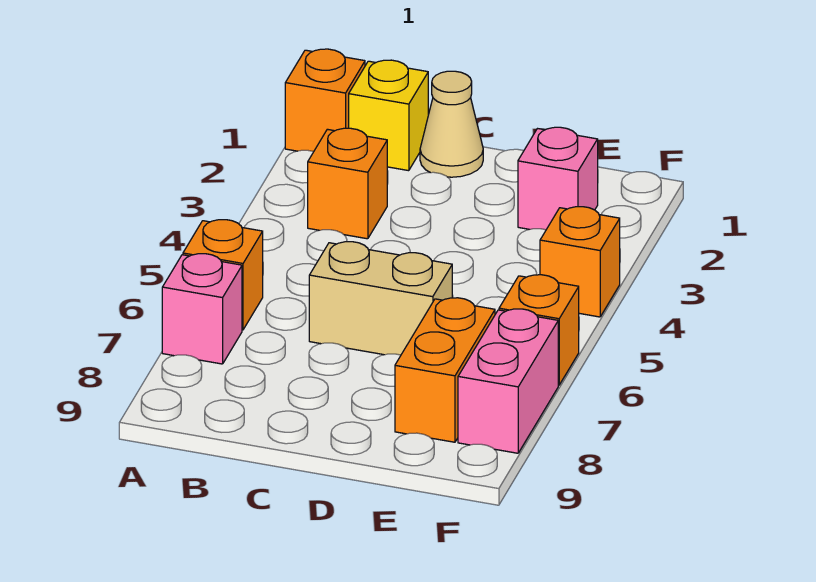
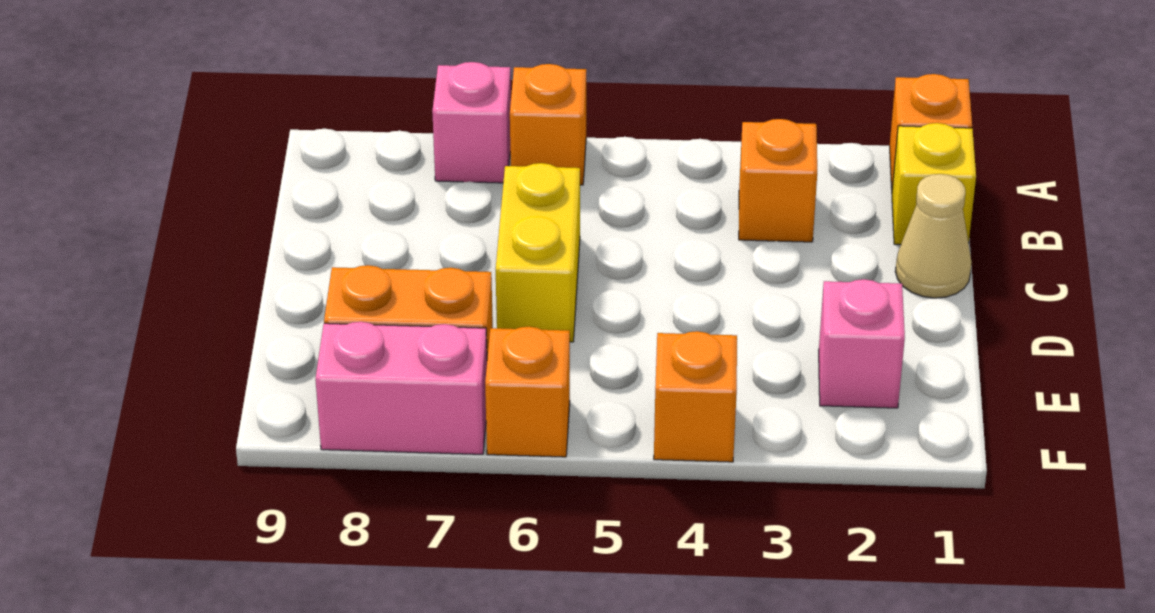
tan brick C6:D6 level 1 -> yellow brick C6:D6 level 1

